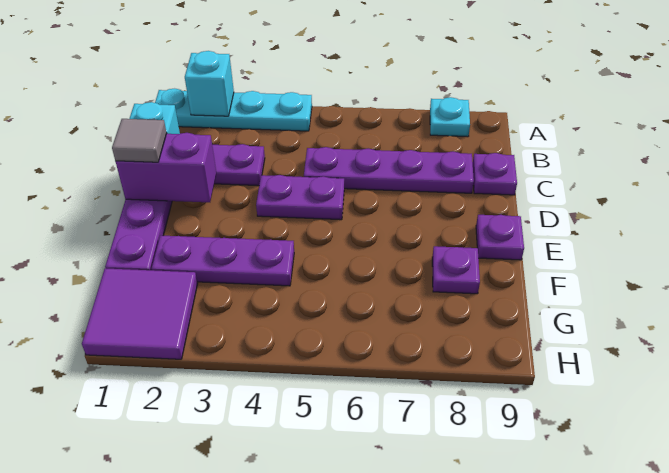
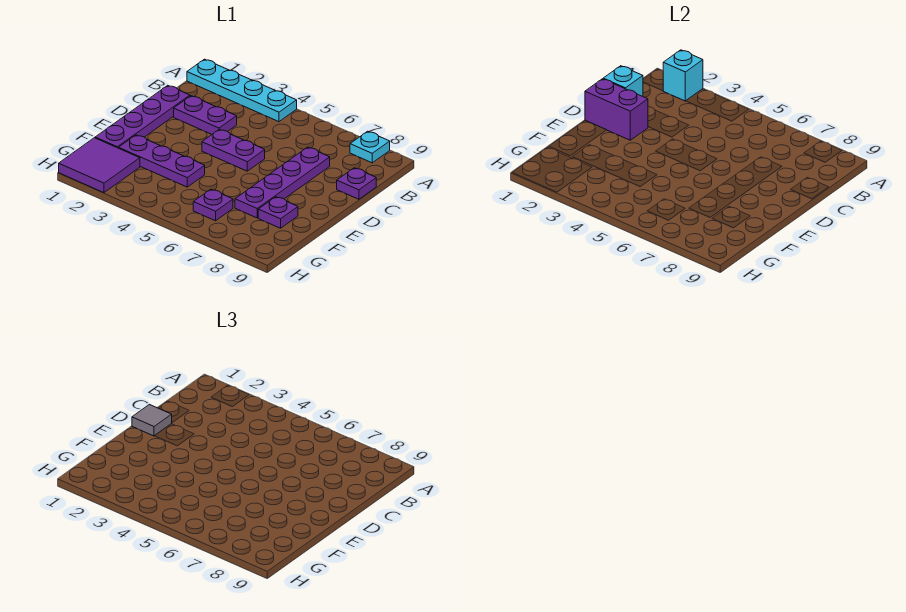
purple plate C5:C8 level 1 -> purple plate C7:F7 level 1
purple plate E9 level 1 -> purple plate G6 level 1

